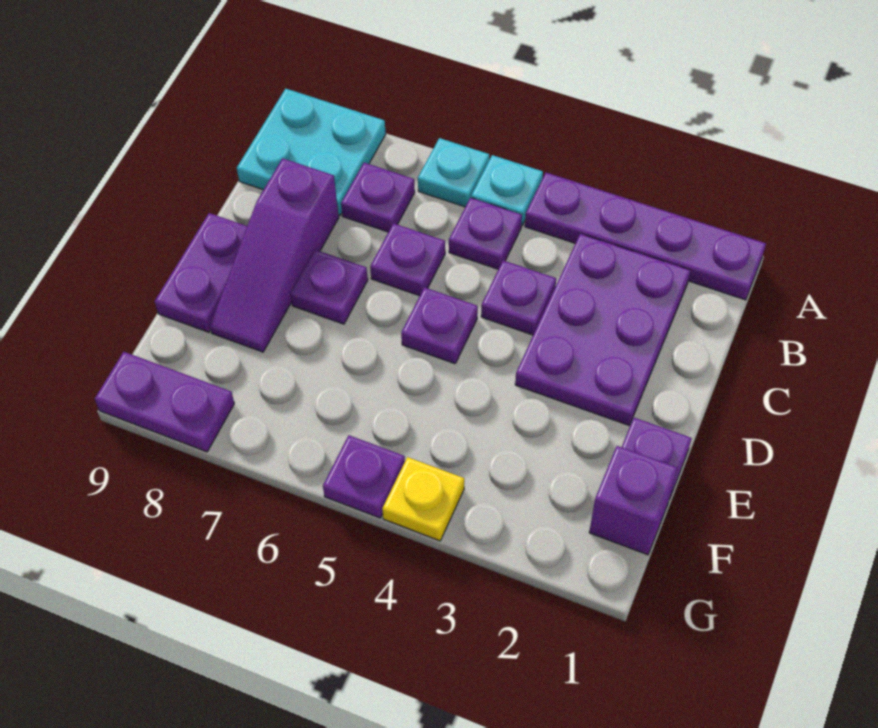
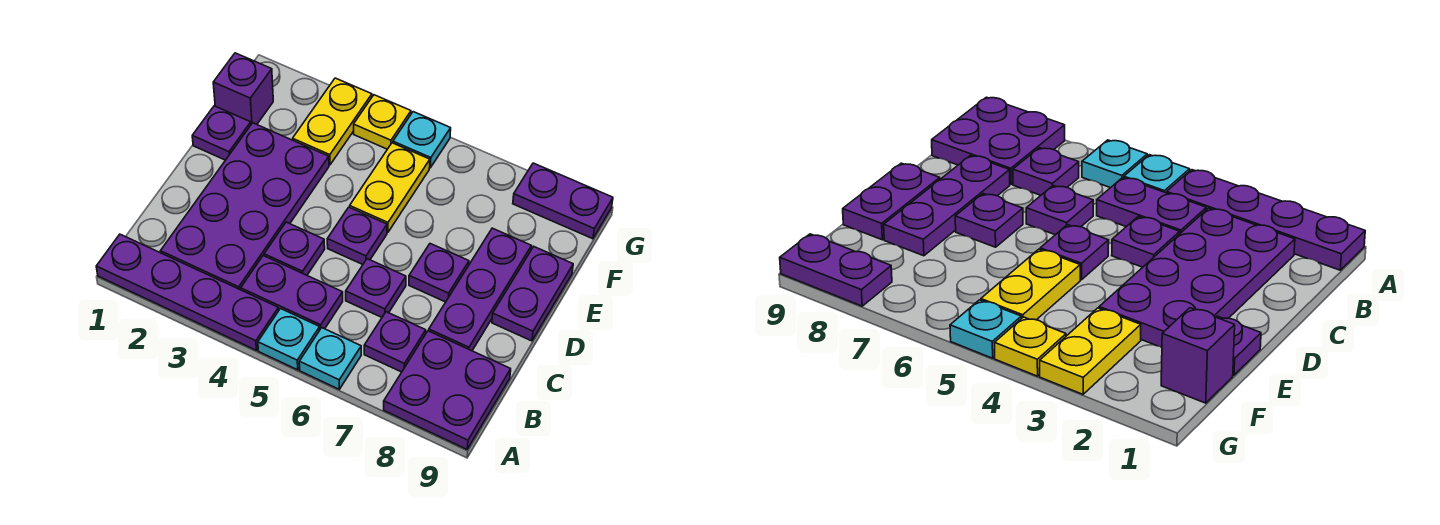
cyan plate A8:B9 level 1 -> purple plate A8:B9 level 1
purple plate B2:D3 level 1 -> purple plate B2:E3 level 1
purple plate B5 level 1 -> purple plate B4:B5 level 1
purple slope C8:E8 level 1 top C -> purple plate C8:E8 level 1
none -> yellow plate E5:F5 level 1
none -> yellow plate F3:G3 level 1
purple plate G5 level 1 -> cyan plate G5 level 1

